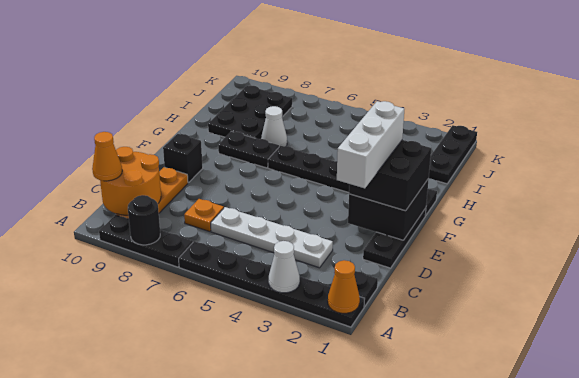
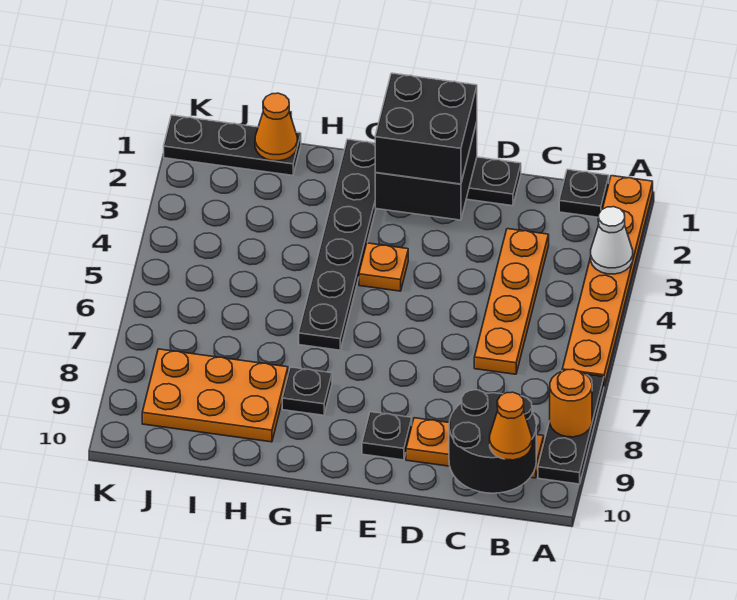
black plate A1:A6 level 1 -> orange plate A1:A6 level 1
orange cone A1 level 2 -> orange cone I1 level 2
black round brick A8 level 2 -> orange round brick A8 level 2
orange round brick B9:C10 level 2 -> black round brick B9:C10 level 2
white plate C3:C6 level 1 -> orange plate C3:C6 level 1
orange plate C7 level 1 -> orange plate F4 level 1
white brick D2:F2 level 4 -> none
black brick E9 level 1 -> black plate E9 level 1
black plate G7:G8 level 1 -> black plate G8 level 1
white cone H7 level 1 -> none
black plate H8:J9 level 1 -> orange plate H8:J9 level 1

